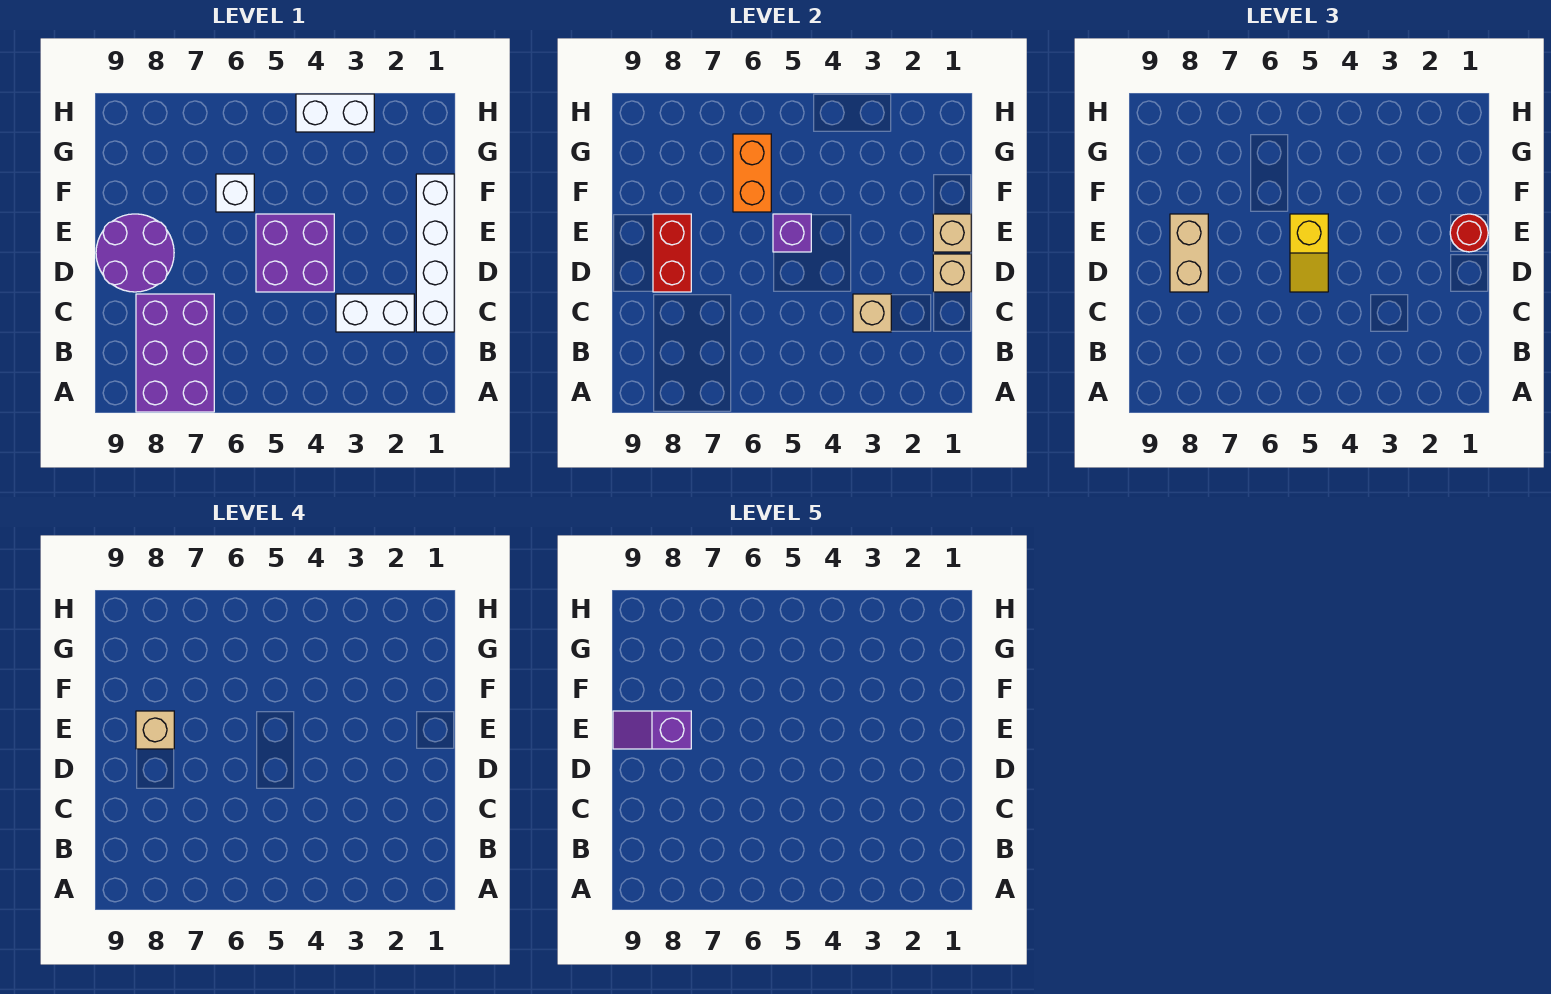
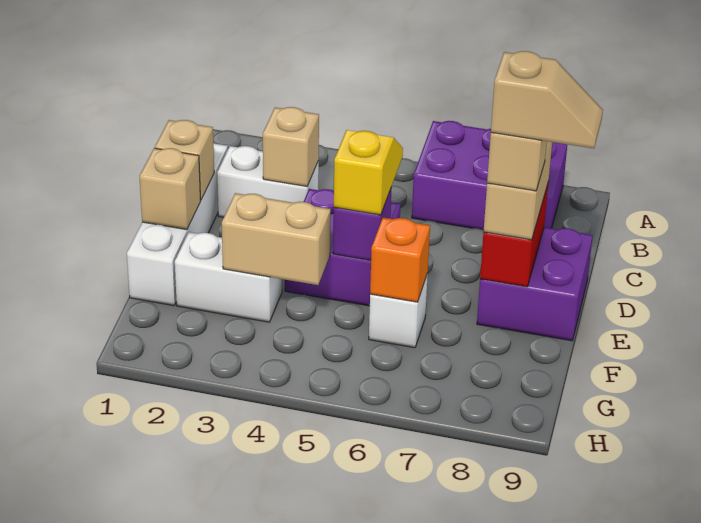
purple brick A7:C8 level 1 -> purple brick A6:B8 level 1
purple round brick D8:E9 level 1 -> purple brick D8:E9 level 1
red round brick E1 level 3 -> none
purple slope E8:E9 level 5 top 8 -> tan slope E8:E9 level 5 top 8
none -> tan brick F3:F4 level 2
orange brick F6:G6 level 2 -> orange brick F6 level 2
white brick H3:H4 level 1 -> white brick F2:F3 level 1

